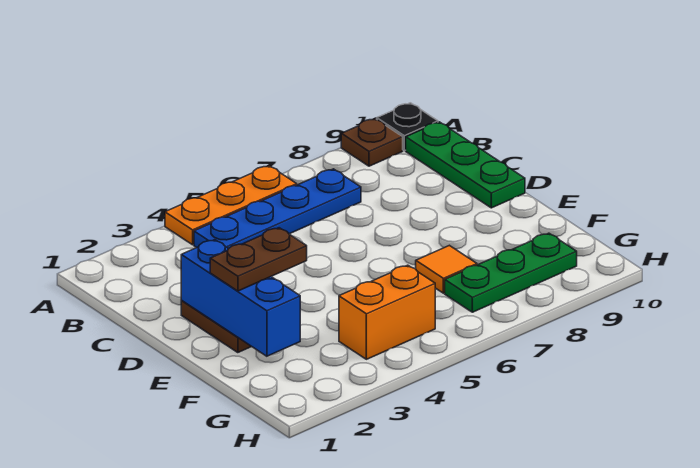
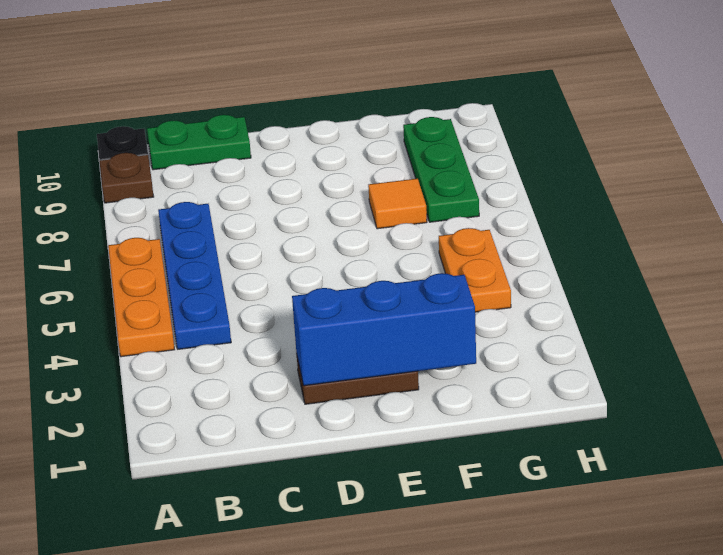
green plate B10:D10 level 1 -> green plate B10:C10 level 1
brown plate E2:E3 level 3 -> none
orange brick G4:G5 level 1 -> orange plate G4:G5 level 1

